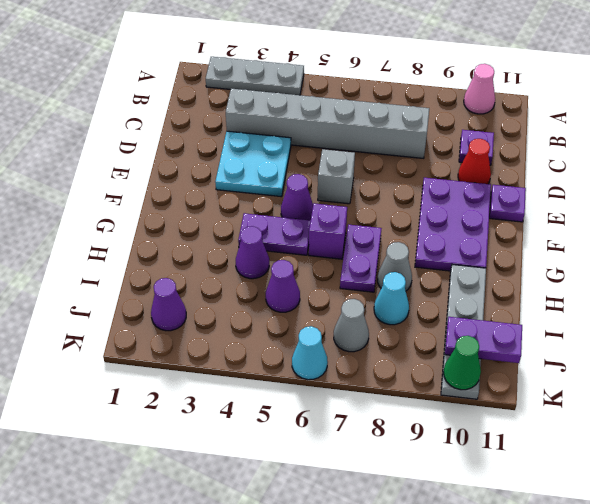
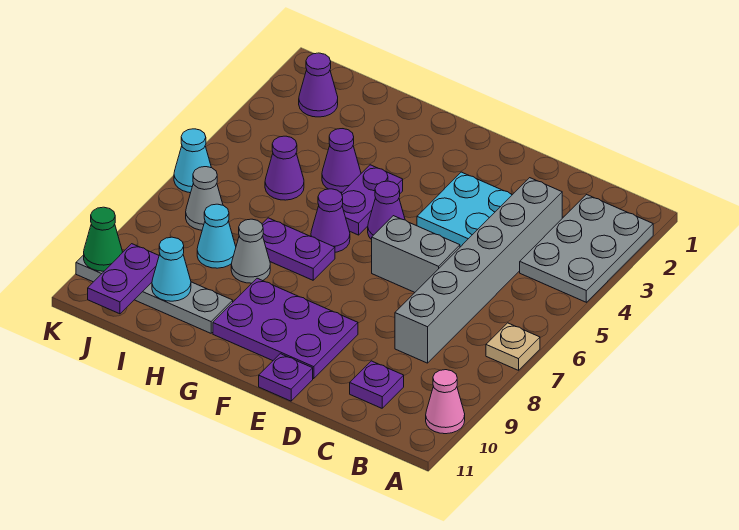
grey plate A2:A4 level 1 -> grey plate A2:B4 level 1
none -> tan plate A7 level 1
red cone D10 level 1 -> none
grey brick E6 level 1 -> grey brick D6:E6 level 1
purple brick G6 level 1 -> purple cone G6 level 1
none -> cyan cone I10 level 2

